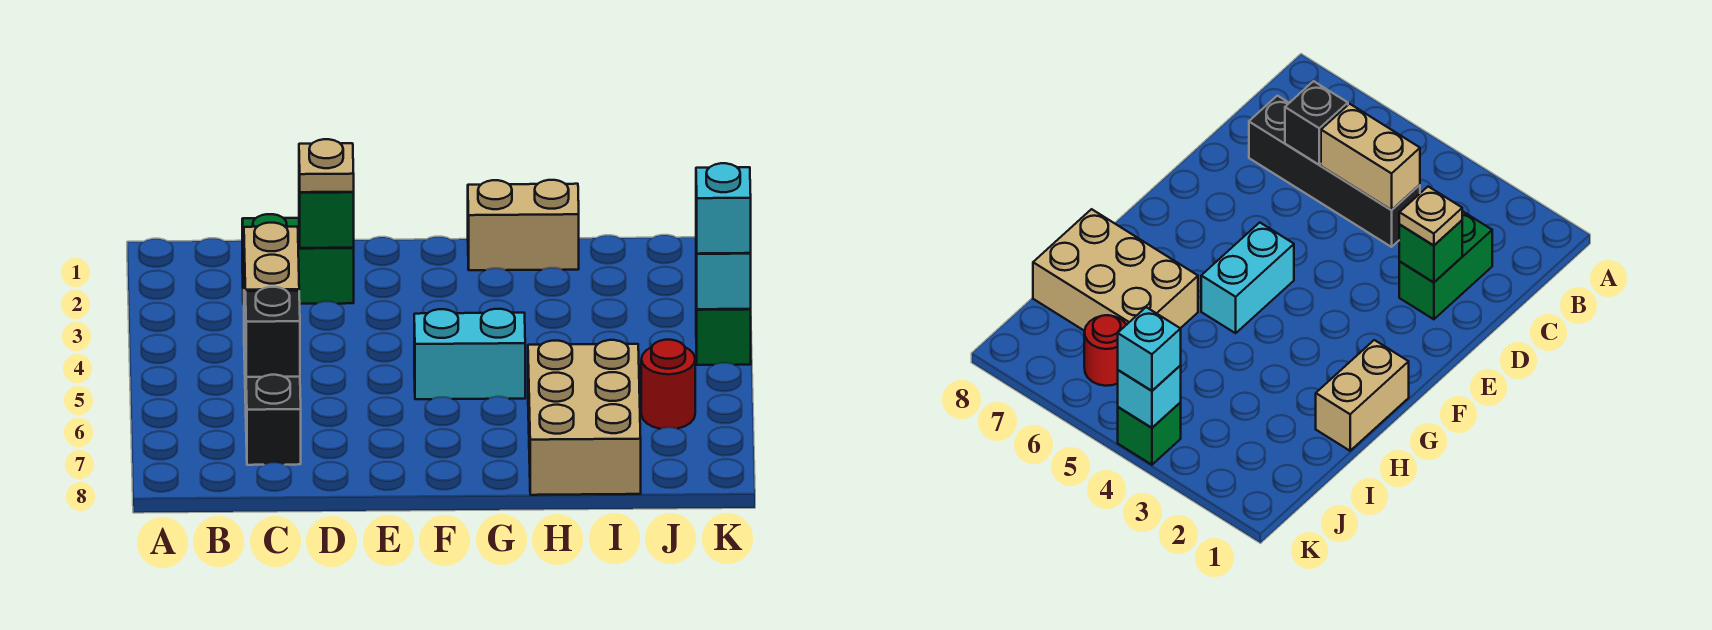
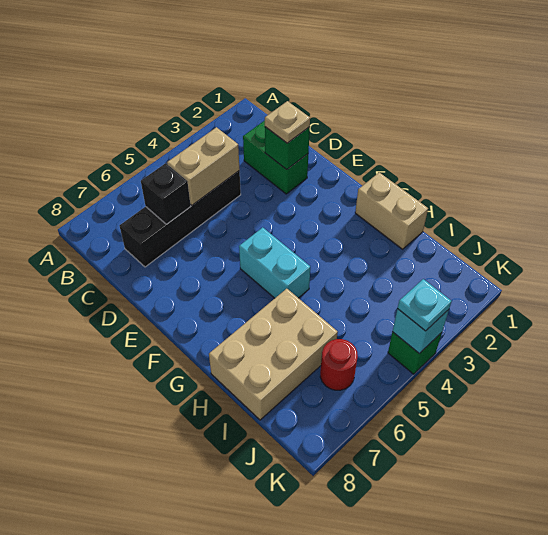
cyan brick K4 level 3 -> cyan plate K4 level 3

